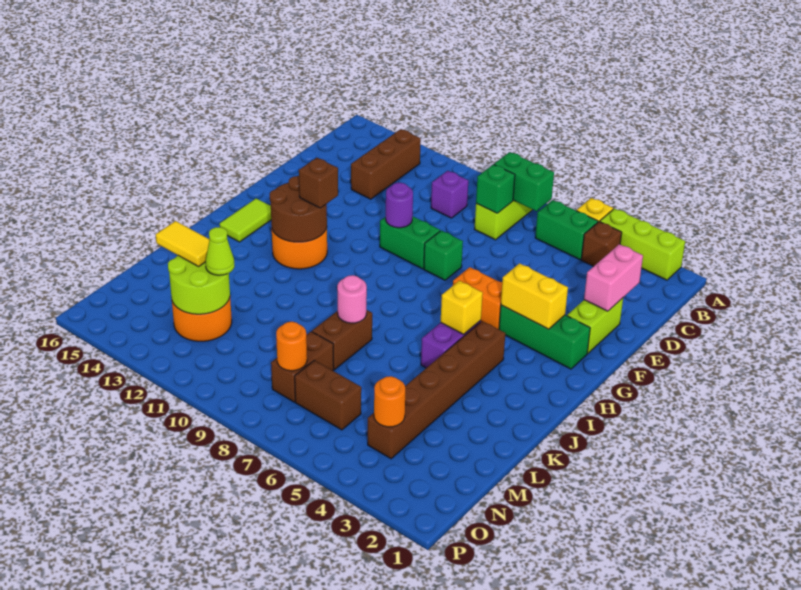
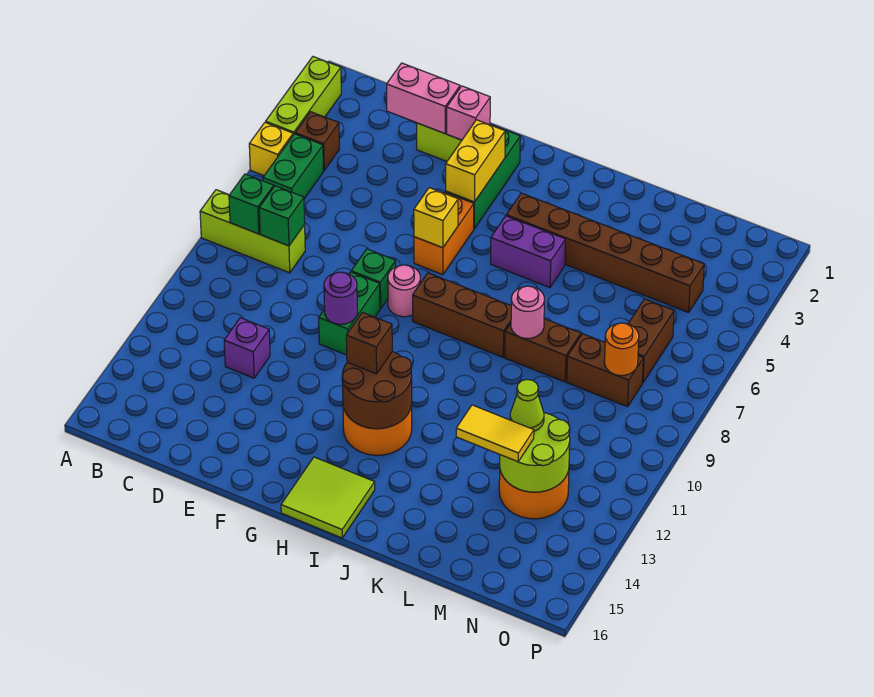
green brick B7:B8 level 2 -> green brick B8 level 2
brown brick B13:D13 level 1 -> brown brick H8:J8 level 1
purple brick C10 level 1 -> purple brick D12 level 1
none -> pink brick F2 level 2
none -> pink round brick G8 level 1
lime tile H15:I15 level 1 -> lime tile H15:I16 level 1
yellow brick I5 level 2 -> yellow brick G6 level 2
yellow tile M13:M14 level 3 -> yellow tile L13:M13 level 3
orange round brick N4 level 2 -> none

